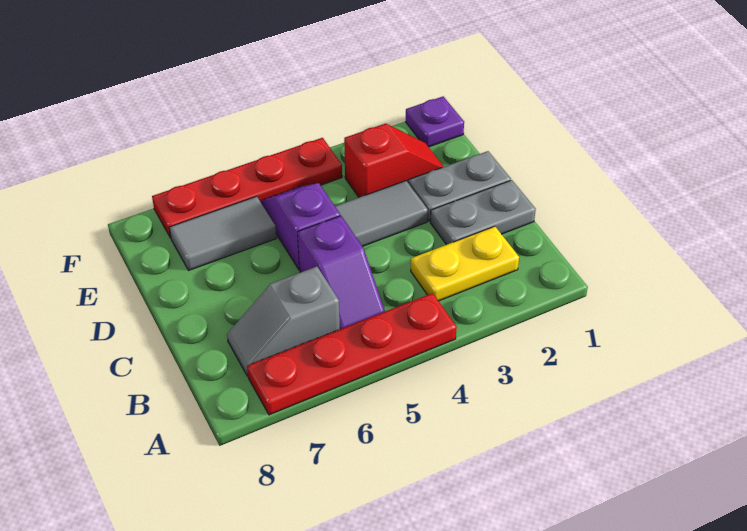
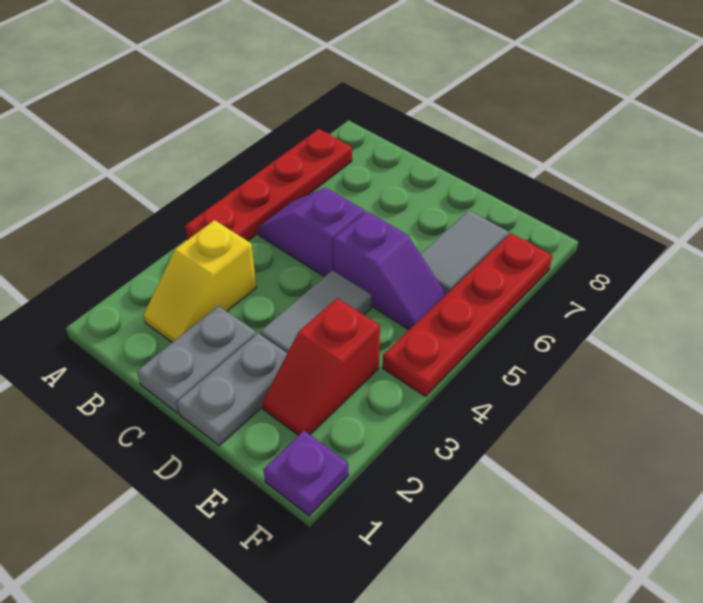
yellow plate B2:B3 level 1 -> yellow slope B2:B3 level 1 top 3
grey slope B6:B7 level 1 top 6 -> none

